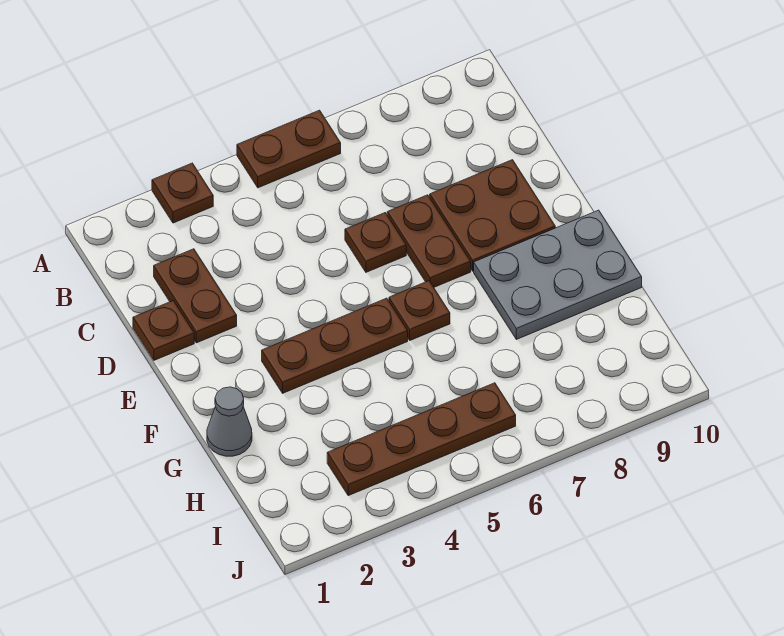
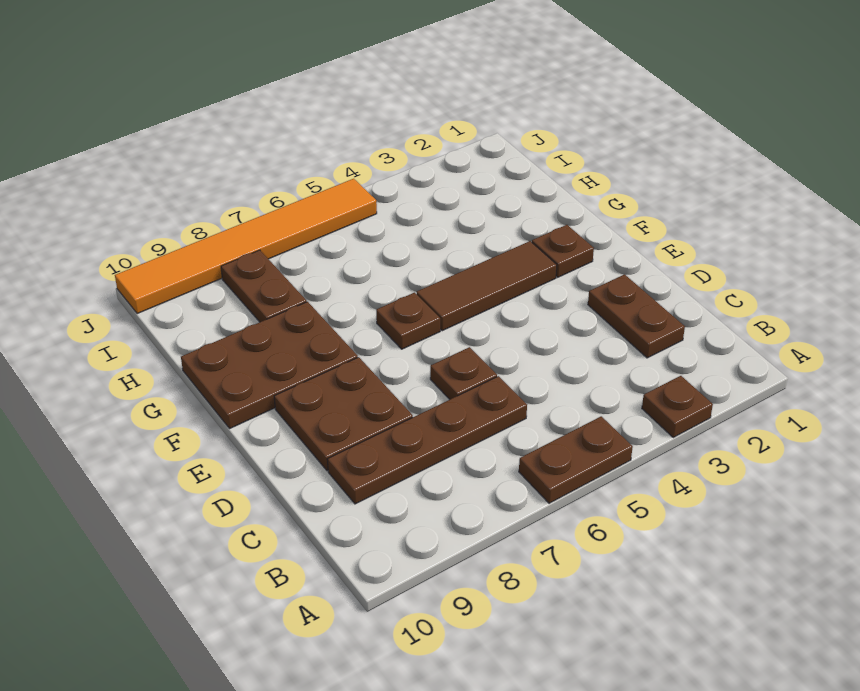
brown plate D1 level 1 -> brown plate F2 level 1
brown plate D7:E7 level 1 -> brown plate H8:I8 level 1
brown plate F3:F5 level 1 -> brown tile F3:F5 level 1
grey plate F8:G10 level 1 -> brown plate F8:G10 level 1
grey cone G1 level 1 -> none
brown plate I3:I6 level 1 -> brown plate C6:C9 level 1
none -> orange tile J5:J10 level 1

